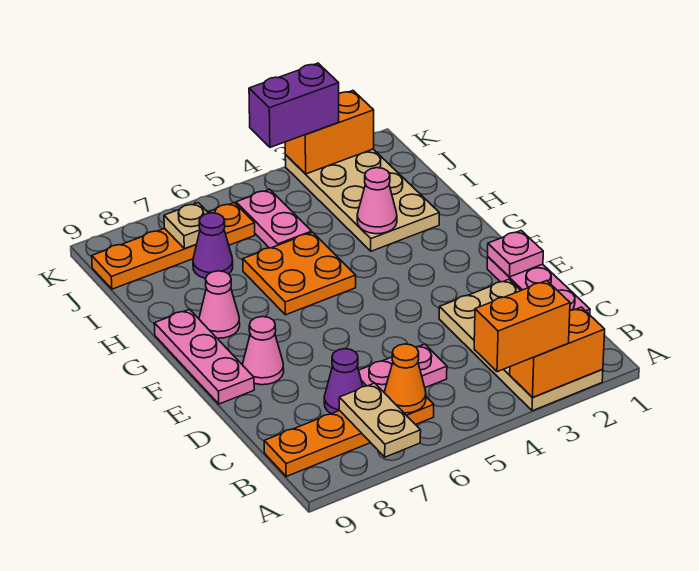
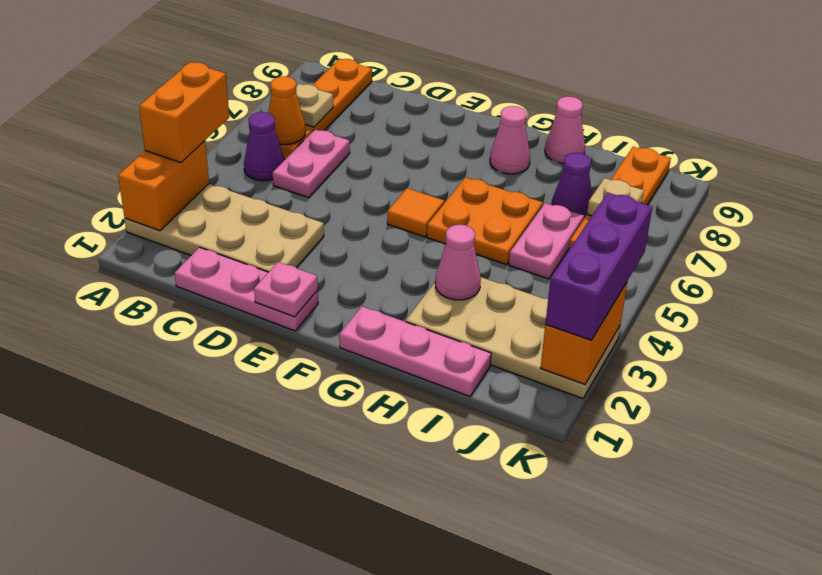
tan plate A7:B7 level 2 -> tan plate B7 level 2
purple cone C7 level 1 -> purple cone B5 level 1
pink cone E8 level 1 -> pink cone H9 level 1
pink plate E9:G9 level 1 -> pink plate G1:I1 level 1
none -> orange tile F5 level 1
pink plate I5:J5 level 1 -> pink plate I5:I6 level 1
purple brick K3:K4 level 3 -> purple brick K2:K4 level 3

